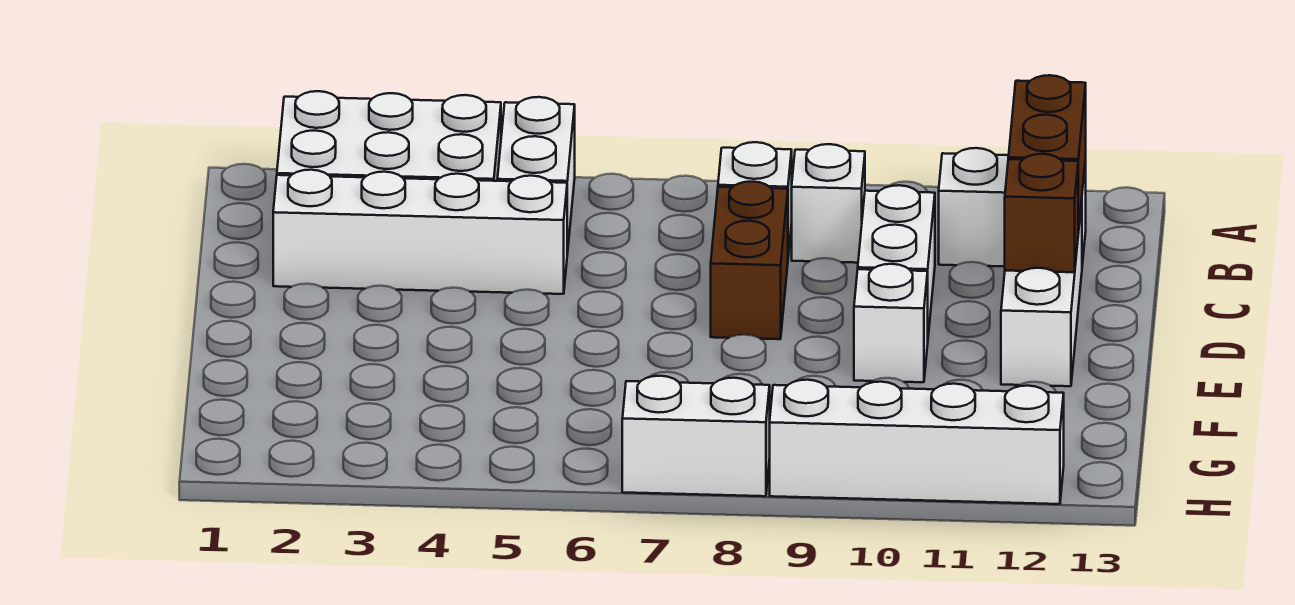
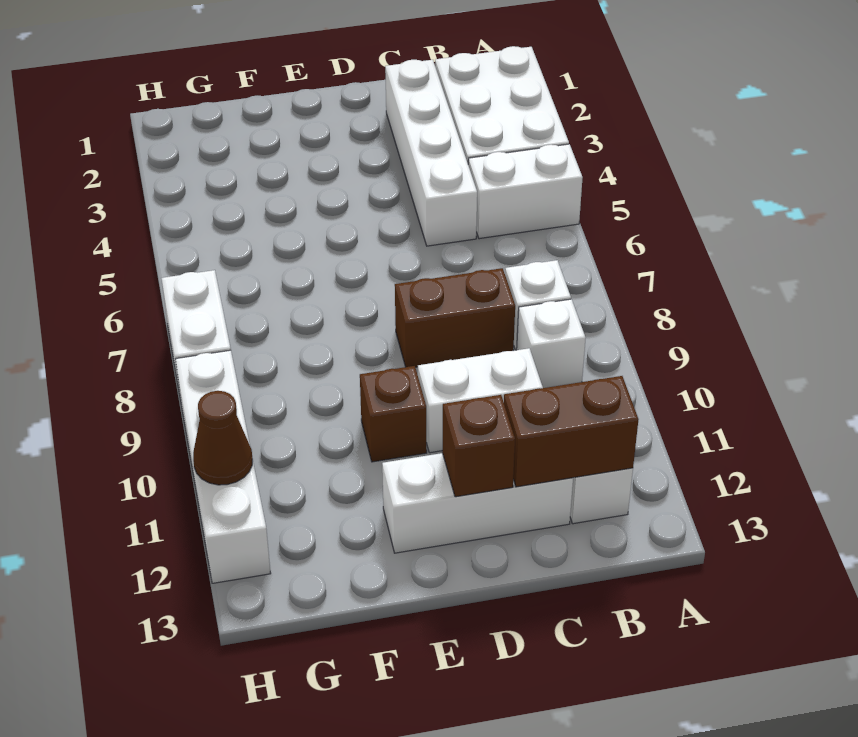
white brick E10 level 1 -> brown brick E10 level 1
none -> brown cone H11 level 2

